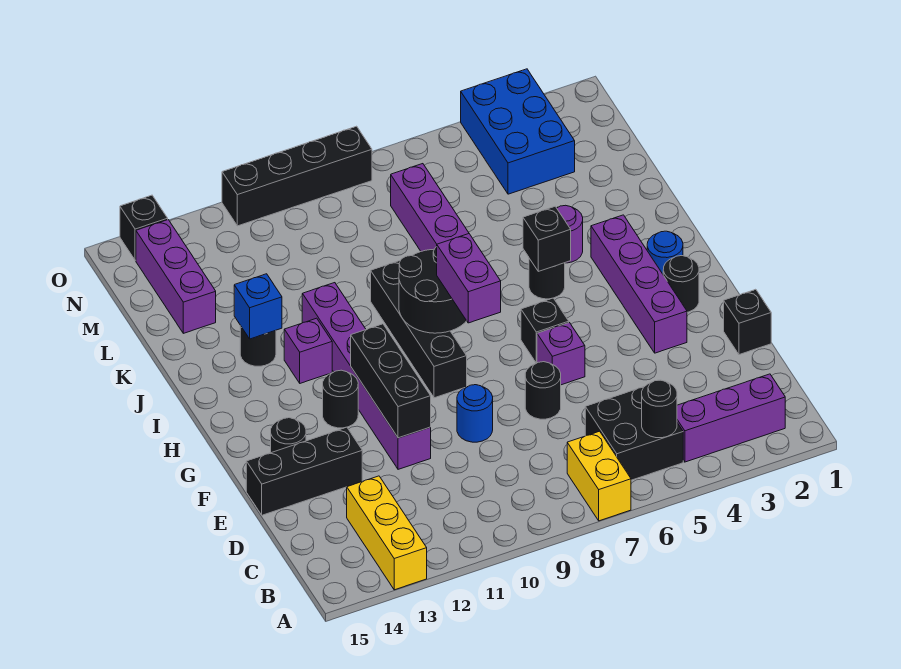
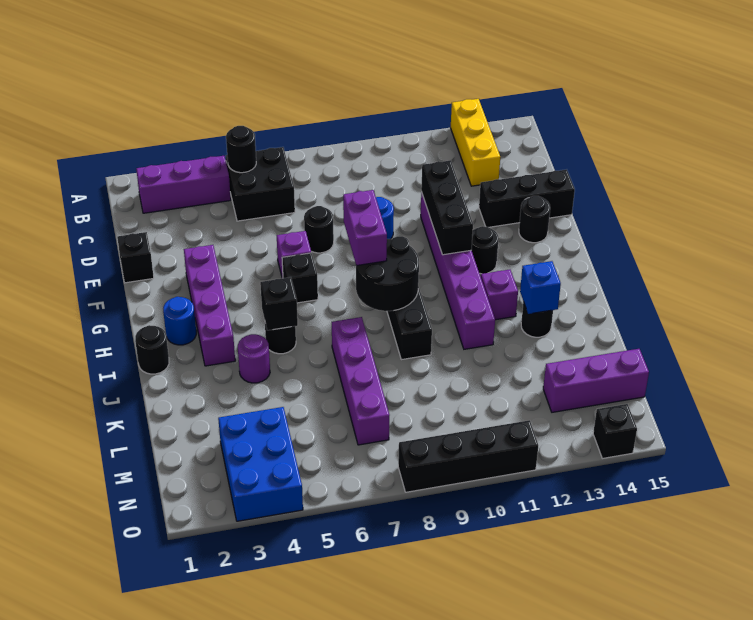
yellow brick A7:B7 level 1 -> none
black round brick G2 level 1 -> black round brick I1 level 1
purple brick L14:N14 level 1 -> purple brick M13:M15 level 1

